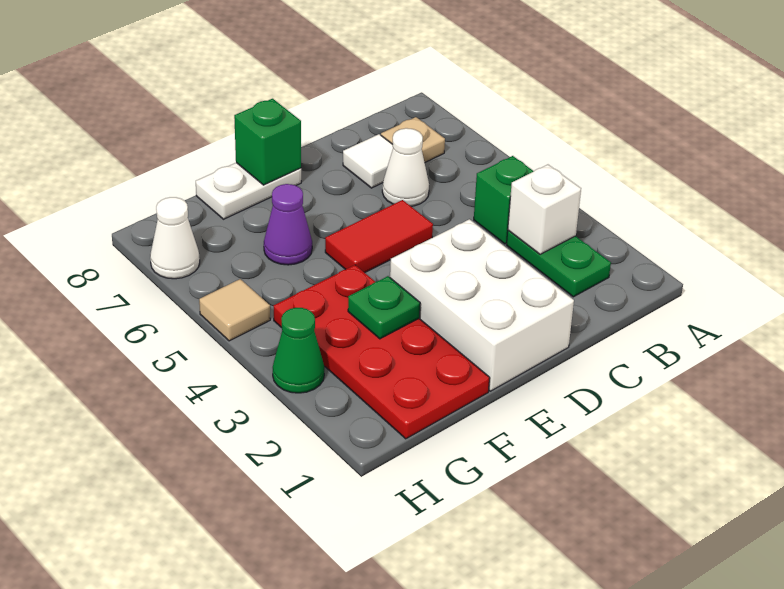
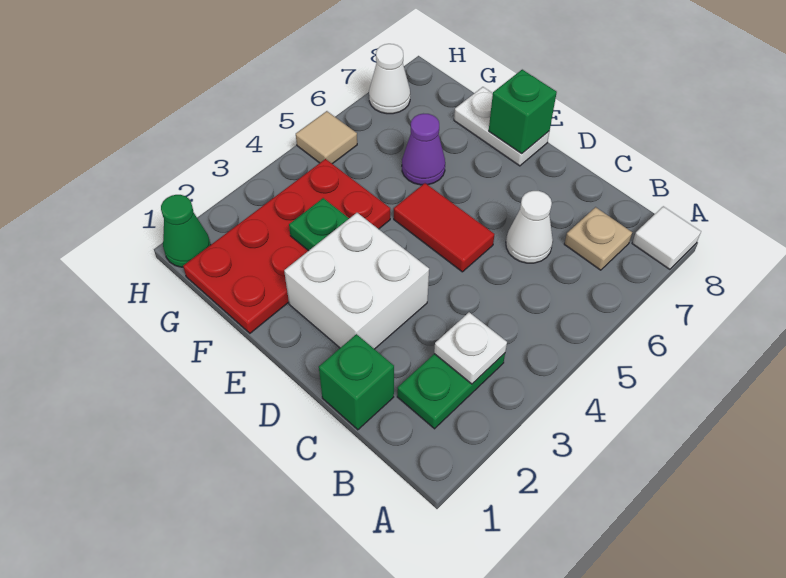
white brick B3 level 2 -> white plate B3 level 2
green brick B4 level 1 -> green brick C1 level 1
white tile C7 level 1 -> white tile A8 level 1
white brick D1:E3 level 1 -> white brick D2:E3 level 1
green cone H3 level 1 -> green cone H1 level 1

